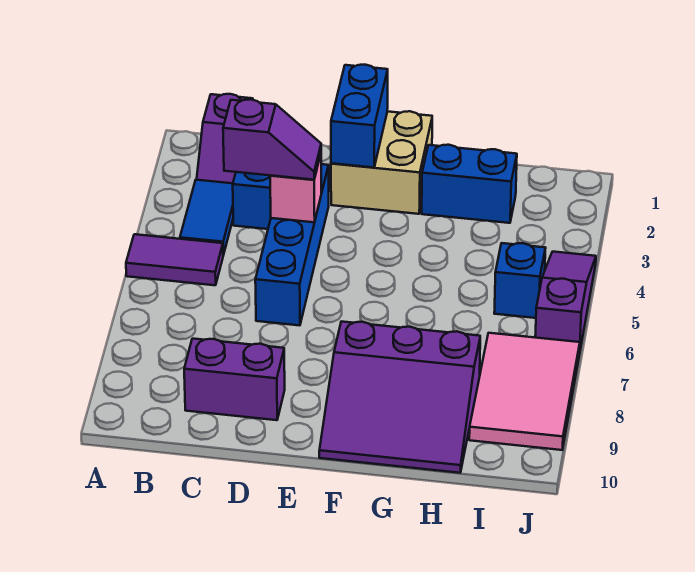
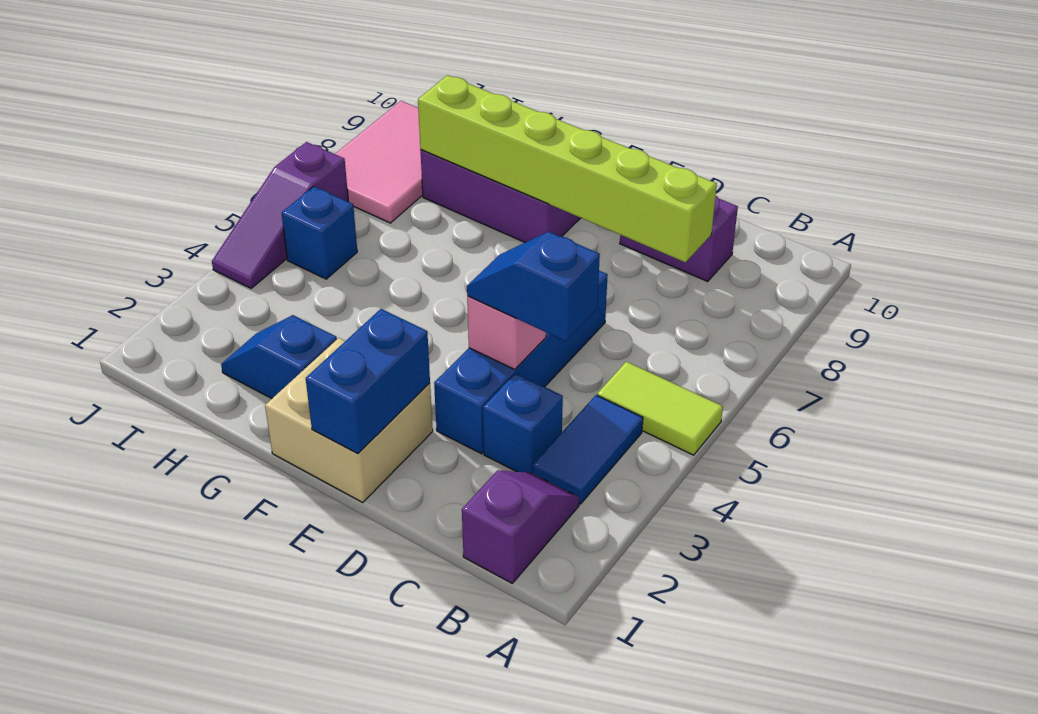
purple tile A5:B5 level 1 -> lime tile A5:B5 level 1
purple slope C4:D4 level 3 top C -> blue slope C4:D4 level 3 top C
none -> lime brick C8:H8 level 2
blue brick G2:H2 level 1 -> blue slope G2:H2 level 1 top G

